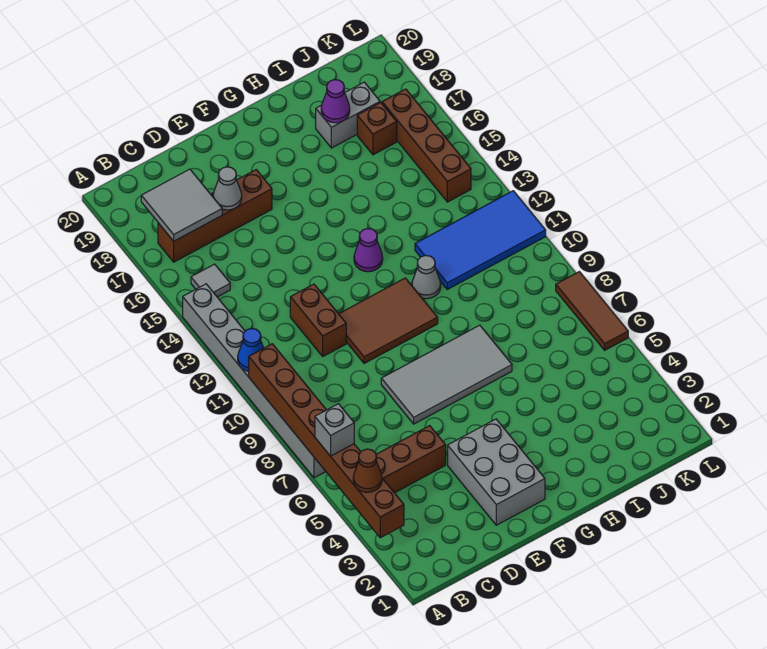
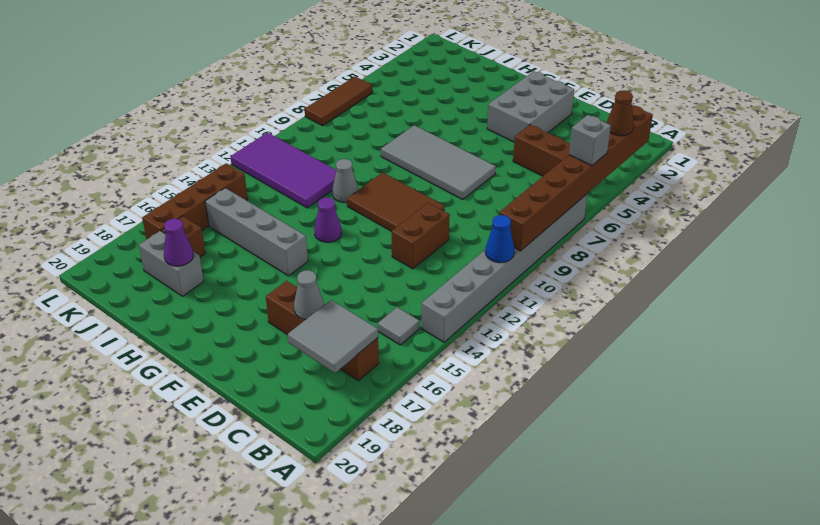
none -> grey brick G15:J15 level 1
blue tile I11:L12 level 1 -> purple tile I11:L12 level 1

